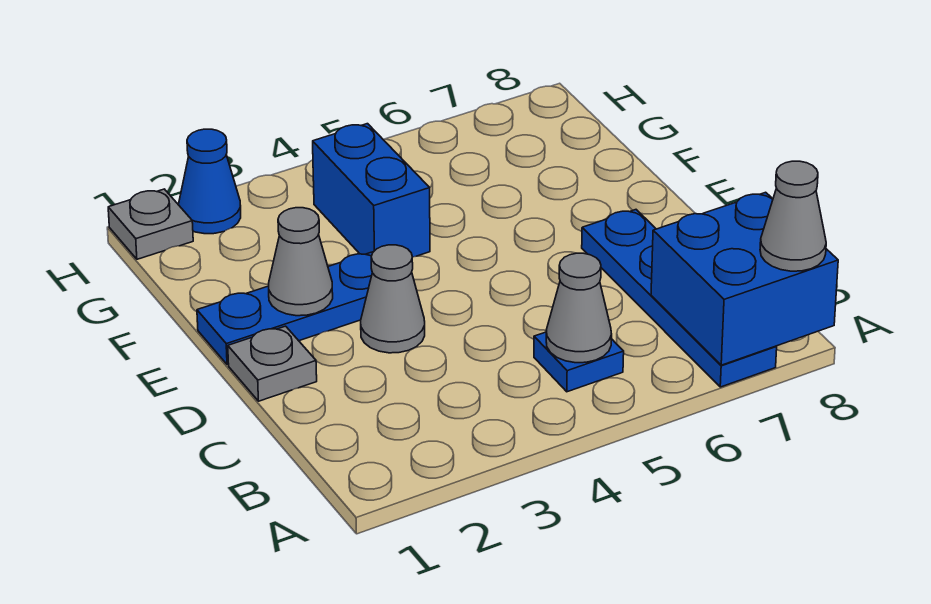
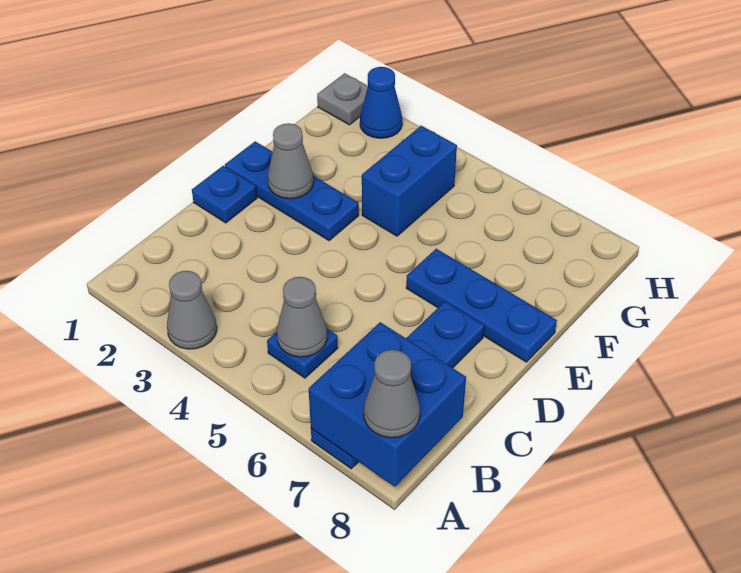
grey plate D1 level 1 -> blue plate D1 level 1
grey cone D3 level 1 -> grey cone A3 level 1
none -> blue plate E6:E8 level 1

